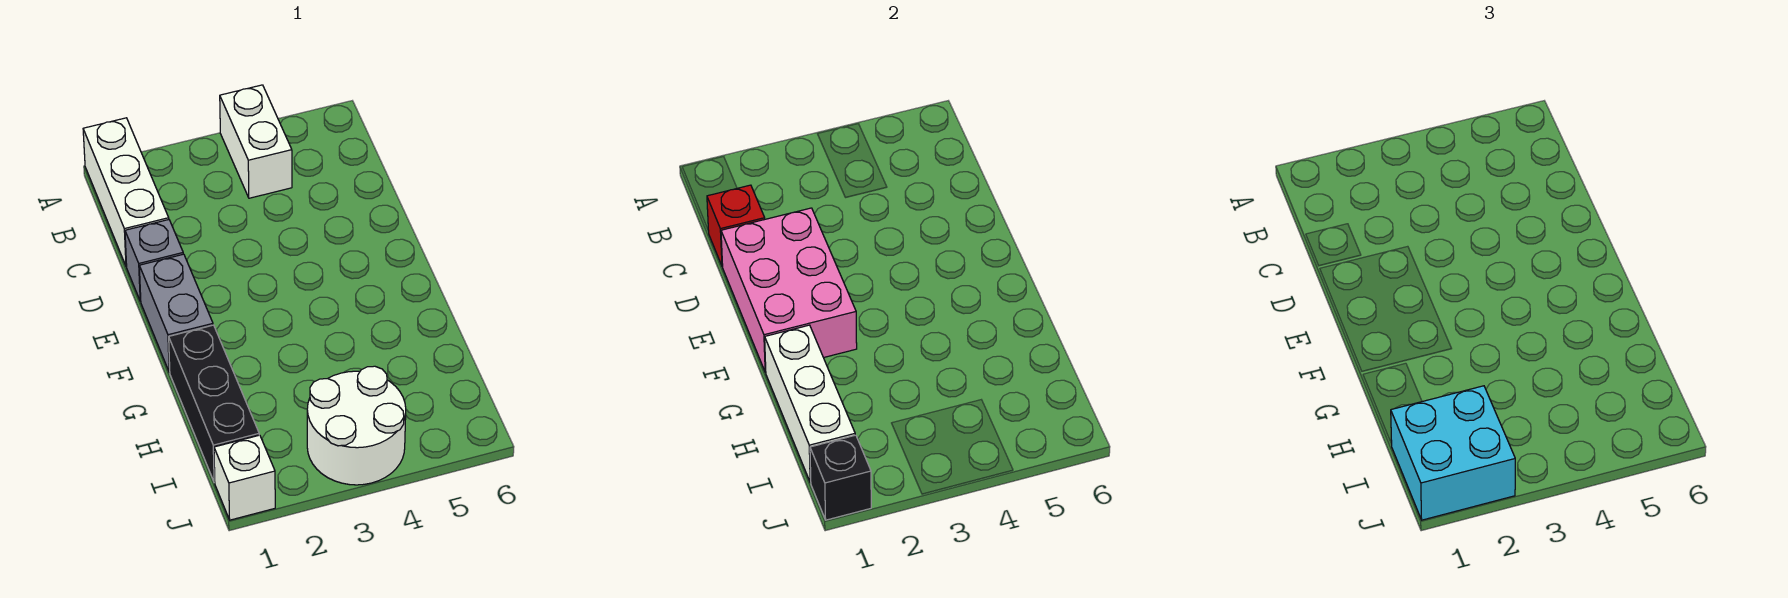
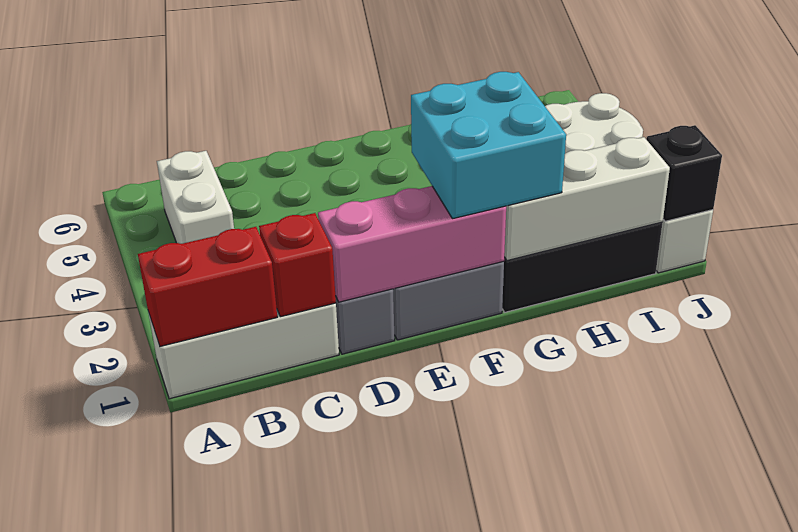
none -> red brick A1:B1 level 2
white brick A4:B4 level 1 -> white brick B4:B5 level 1
pink brick D1:F2 level 2 -> pink brick D1:F1 level 2
cyan brick I1:J2 level 3 -> cyan brick F1:G2 level 3

